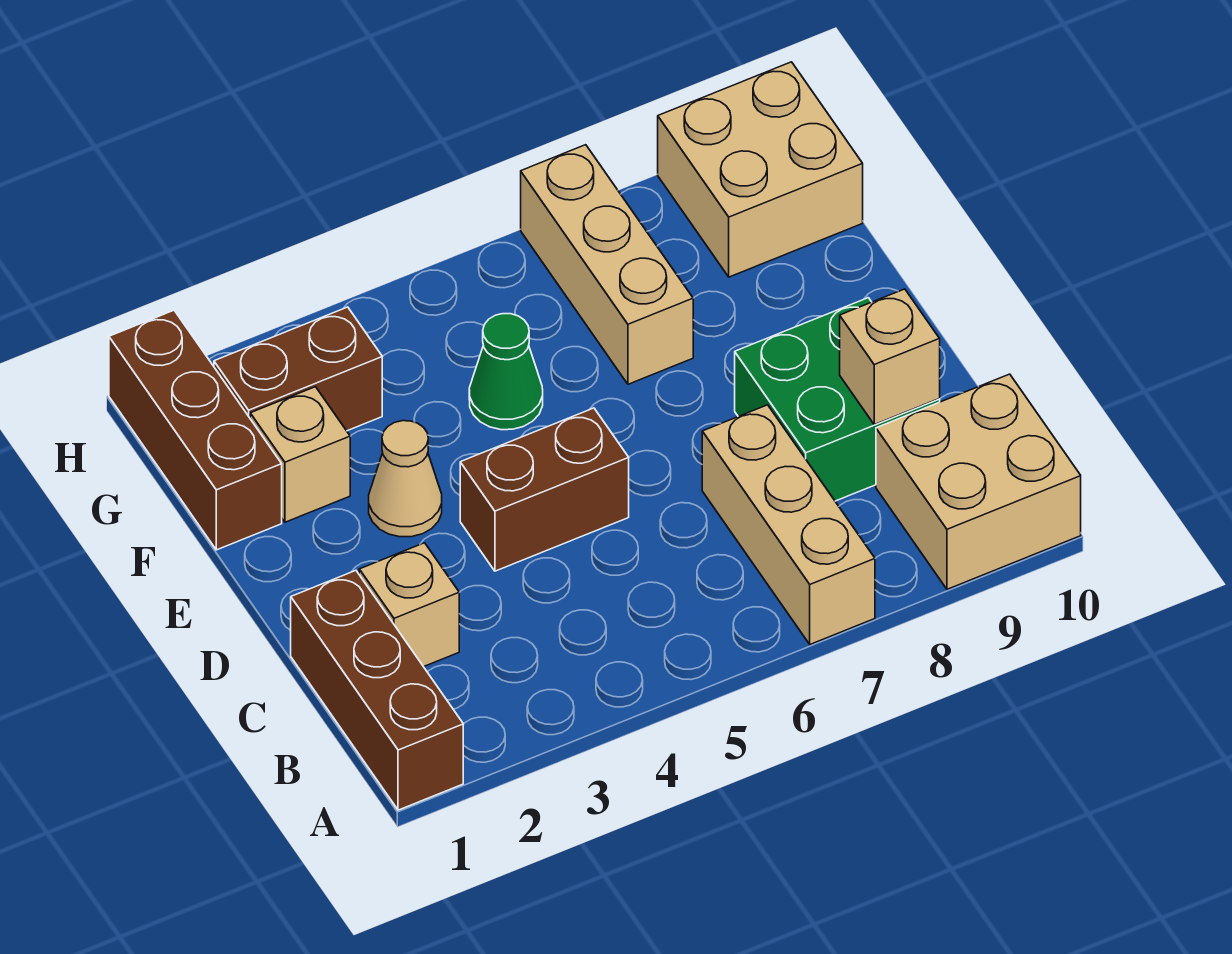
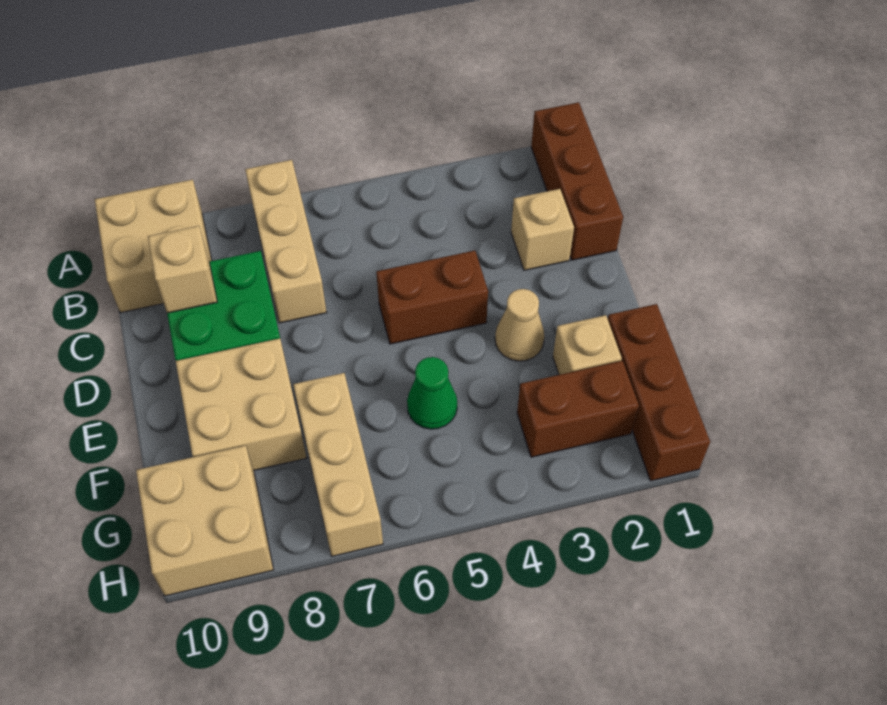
none -> tan brick E8:F9 level 1

